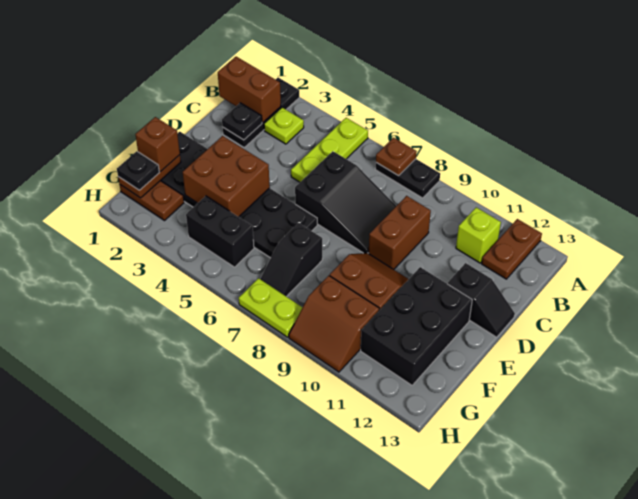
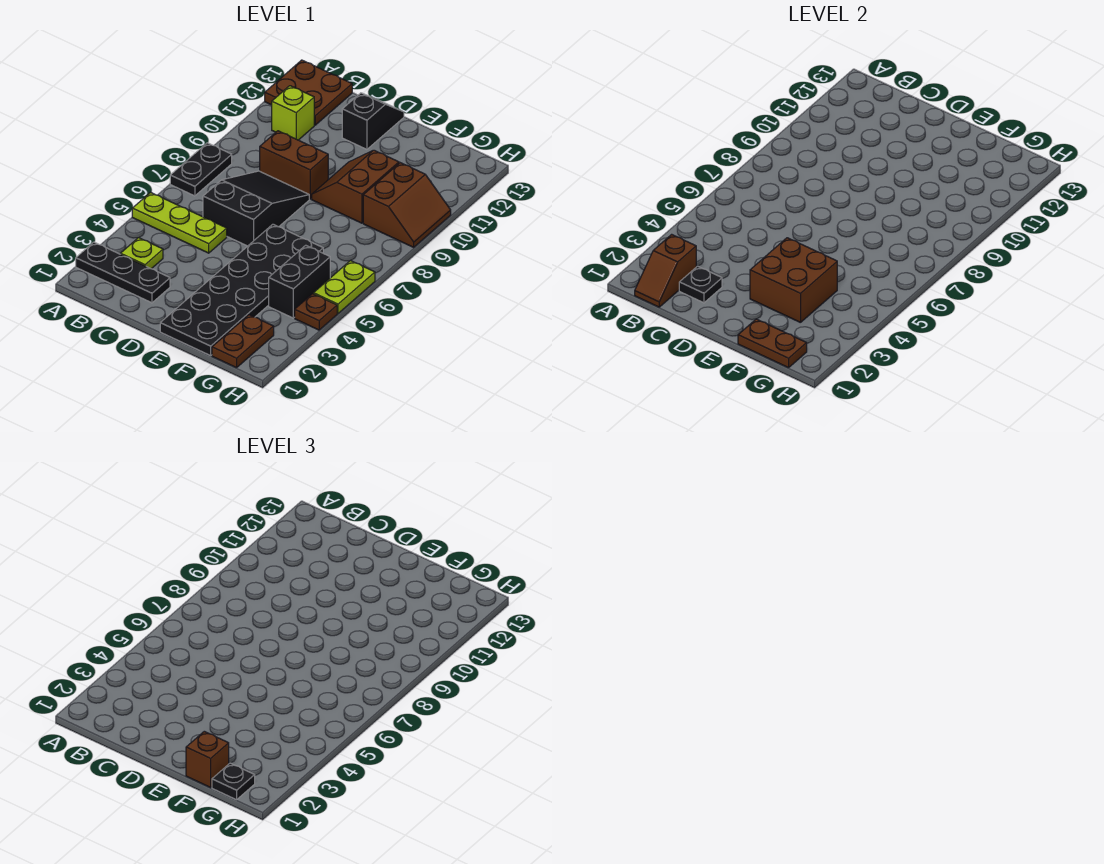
brown plate A7 level 2 -> brown plate H4 level 1
brown plate A12:B12 level 1 -> brown plate A12:B13 level 1
brown brick B1:B2 level 2 -> brown slope B1:B2 level 2 top 2
black brick E11:G12 level 1 -> none
black slope F7:G7 level 1 top F -> none
lime plate H7:H8 level 1 -> lime plate H5:H6 level 1

